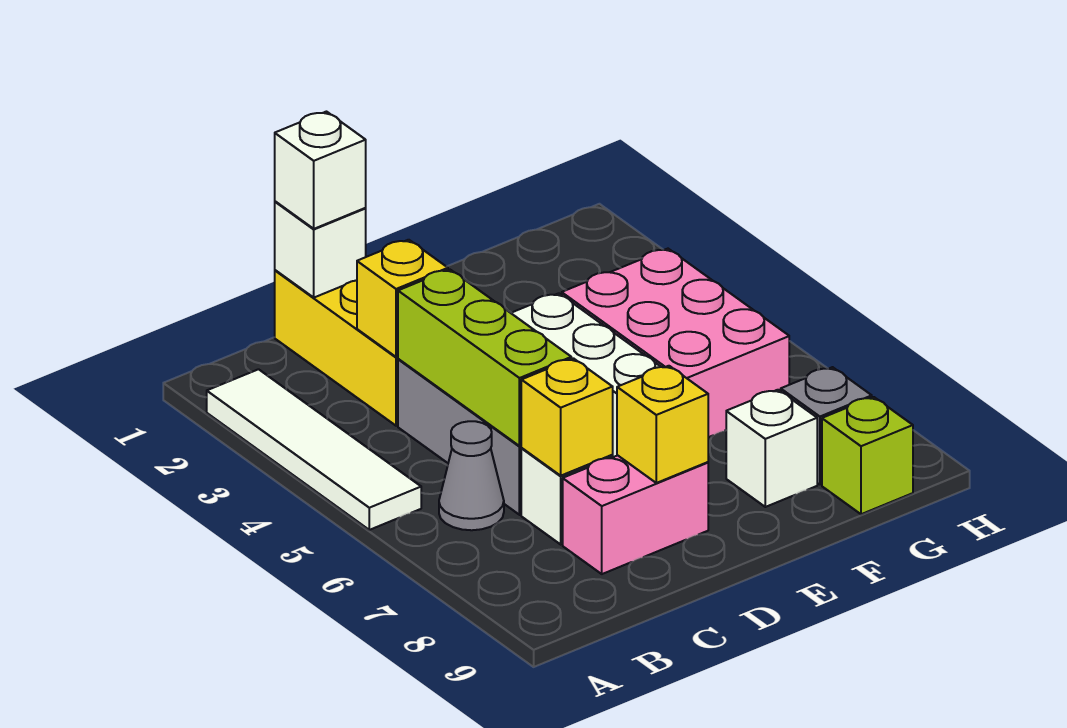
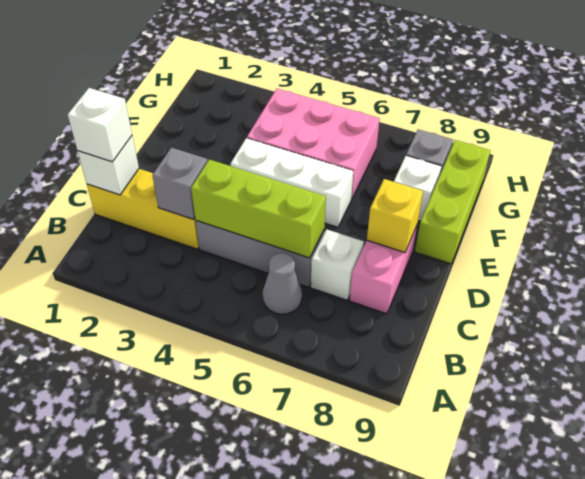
white tile A2:A5 level 1 -> none
yellow brick C3 level 2 -> grey brick C3 level 2
yellow brick C7 level 2 -> none
lime brick G9 level 1 -> lime brick E9:G9 level 1

